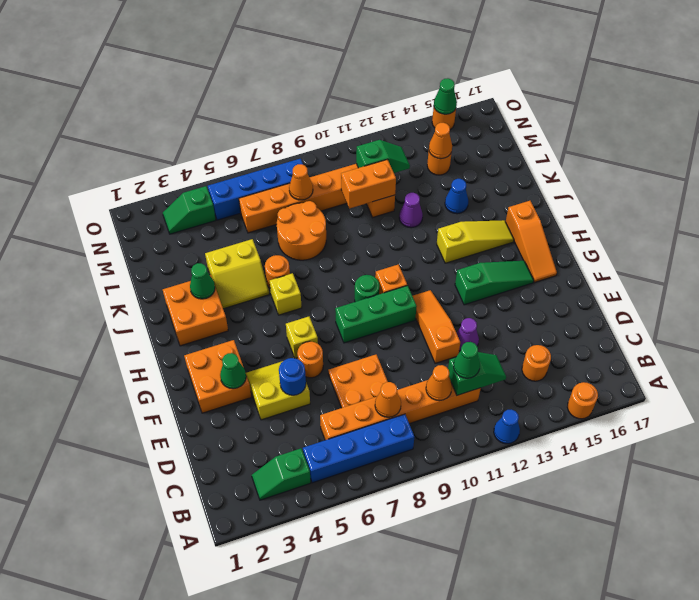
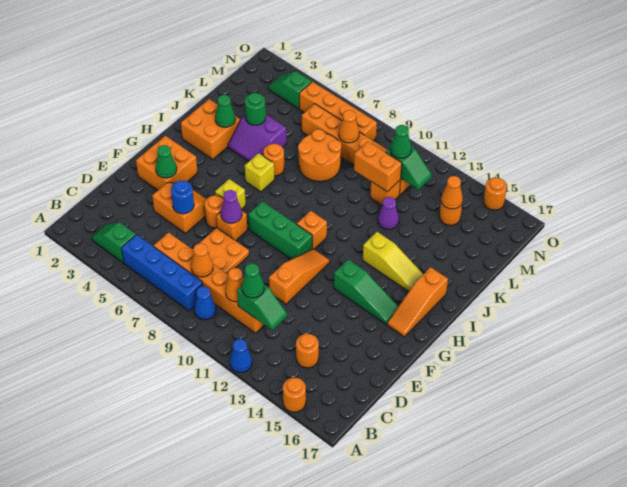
yellow slope E4:F5 level 1 top E -> orange slope E4:F5 level 1 top E
purple cone E12 level 1 -> purple cone F7 level 2
none -> orange brick F7 level 1
green round brick H9 level 1 -> green round brick K4 level 2
yellow slope J4:K5 level 1 top K -> purple slope J4:K5 level 1 top K
blue cone K14 level 1 -> blue cone B9 level 1
blue brick N5:N8 level 1 -> orange brick N5:N8 level 1
green cone O15 level 2 -> green cone M11 level 3

